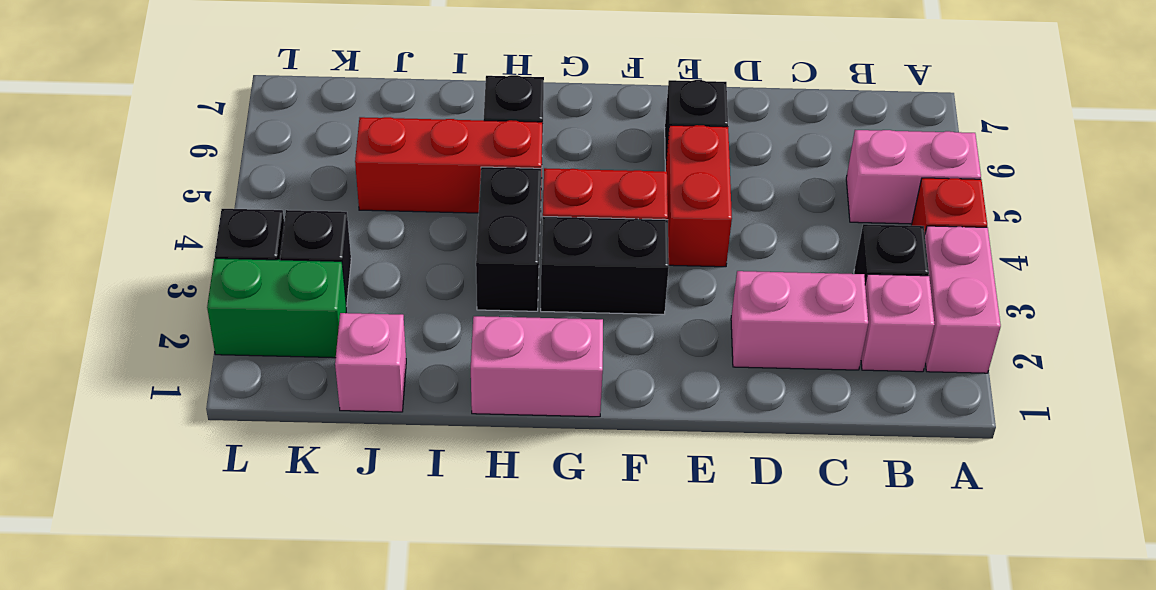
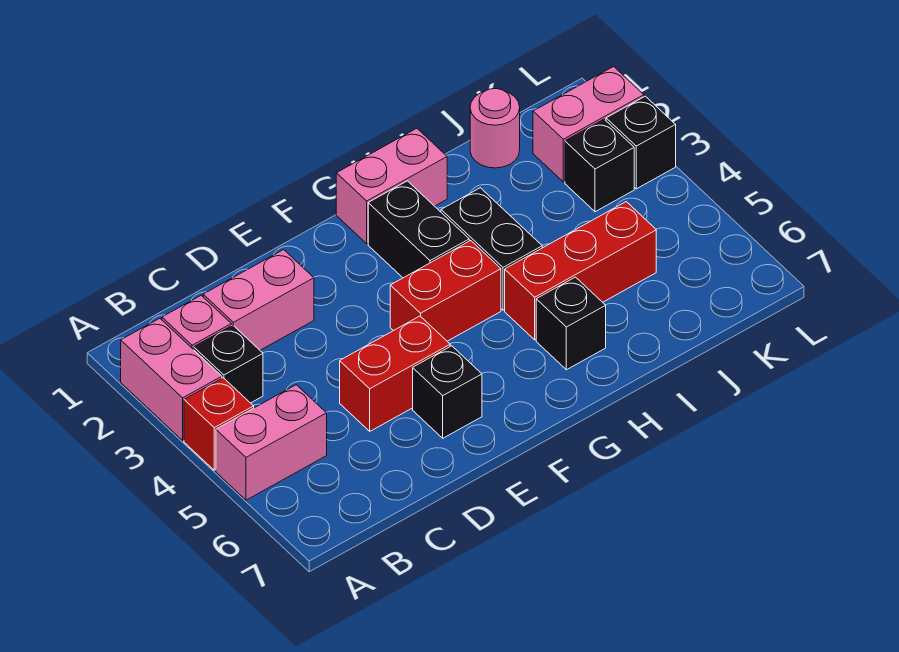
red brick E4:E5 level 1 -> red brick D5:E5 level 1
black brick F3:G3 level 1 -> black brick G2:G3 level 1
pink brick J1 level 1 -> pink round brick J1 level 1
green brick K2:L2 level 1 -> pink brick K2:L2 level 1

